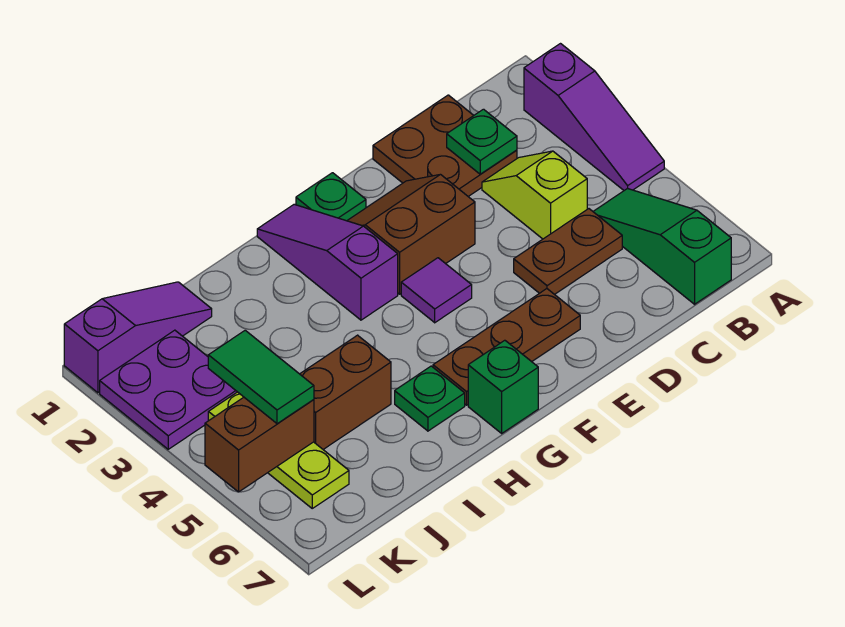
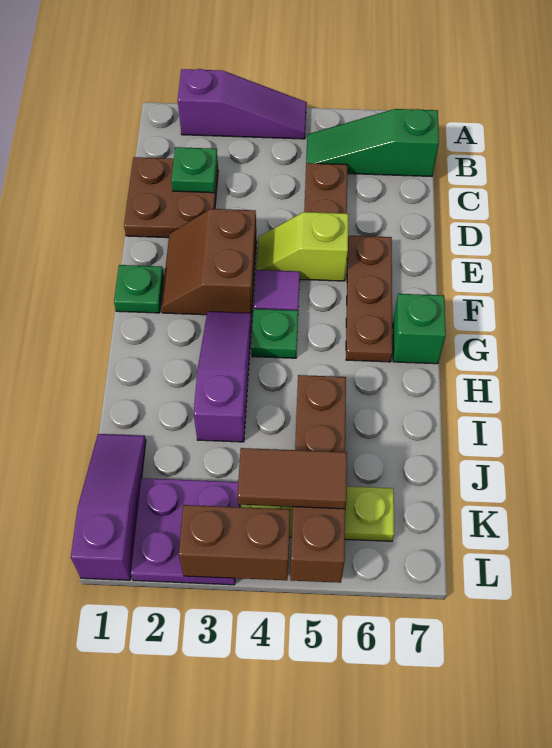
lime slope C3:C4 level 1 top 4 -> lime slope E4:E5 level 1 top 5
purple slope G1:G3 level 1 top 3 -> purple slope G3:I3 level 1 top I
green plate H6 level 1 -> green plate G4 level 1
green tile K4:K5 level 3 -> brown tile K4:K5 level 3
none -> brown brick L3:L4 level 2

